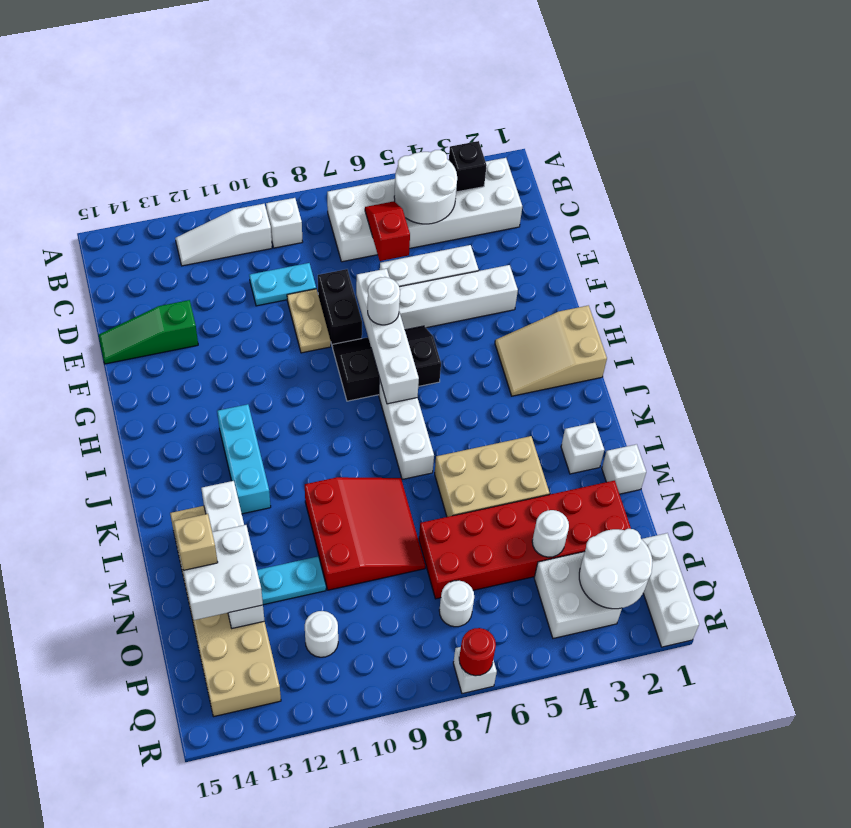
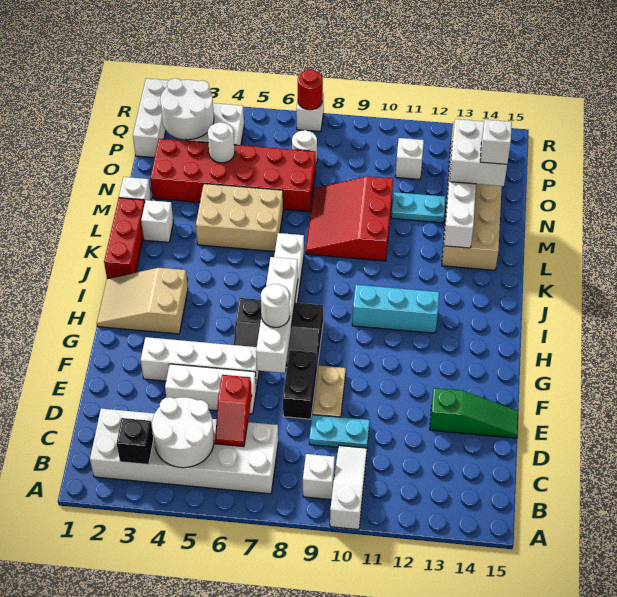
white slope B10:B12 level 1 top 10 -> white slope A10:C10 level 1 top A
tan slope H1:I3 level 1 top 1 -> tan slope H1:I3 level 1 top 3
cyan brick I12:K12 level 1 -> cyan brick I10:I12 level 1
none -> red brick J1:L1 level 1
tan brick N14 level 4 -> white brick N14 level 4
white round brick P11 level 1 -> white brick P11 level 1

